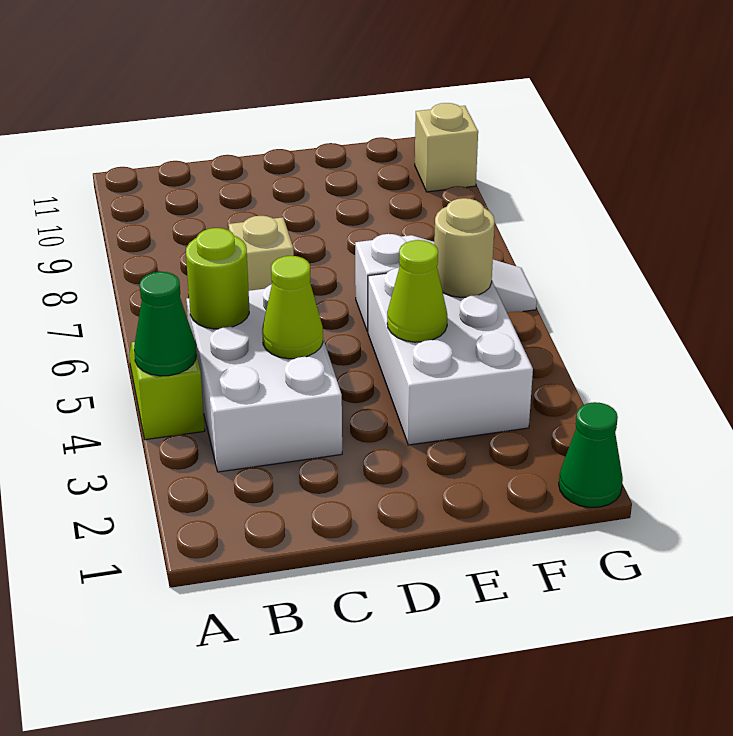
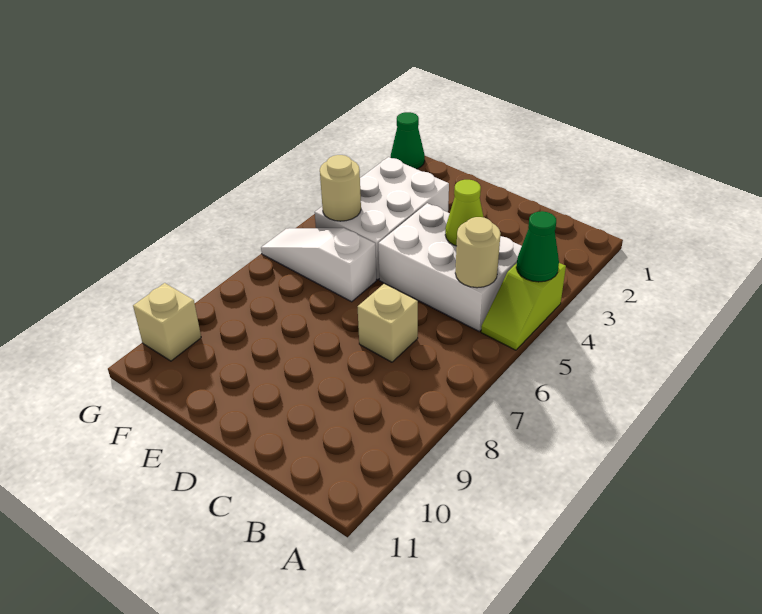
white brick B3:C5 level 1 -> white brick B4:D5 level 1
lime round brick B5 level 2 -> tan round brick B5 level 2
lime cone E4 level 2 -> none

